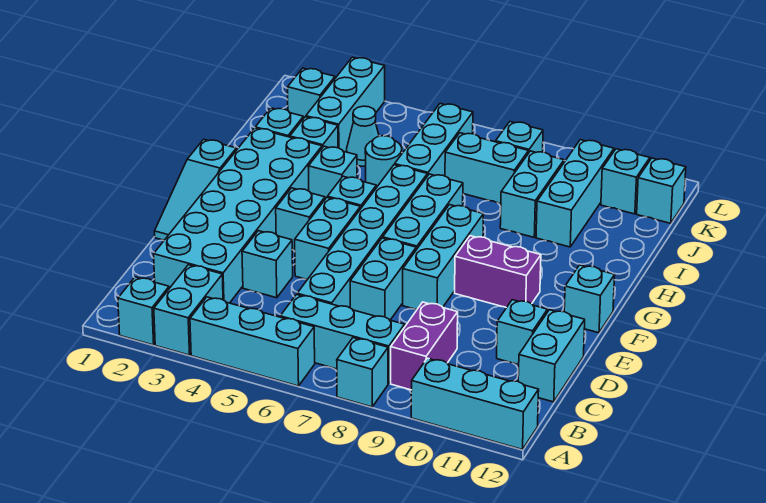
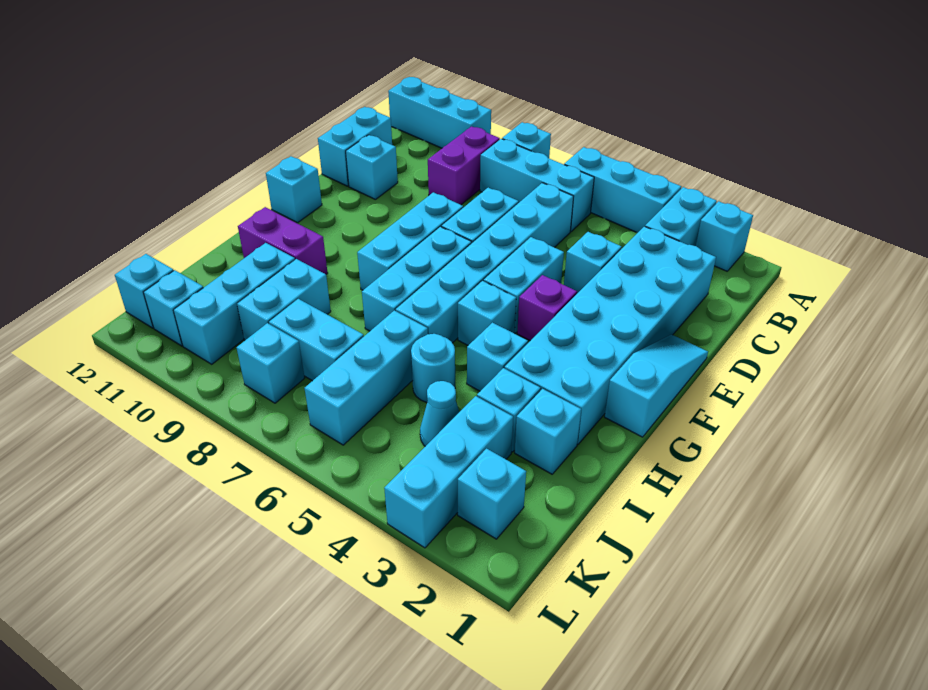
cyan brick F4 level 1 -> purple brick F4 level 1
purple brick F9:F10 level 1 -> purple brick H10:H11 level 1

